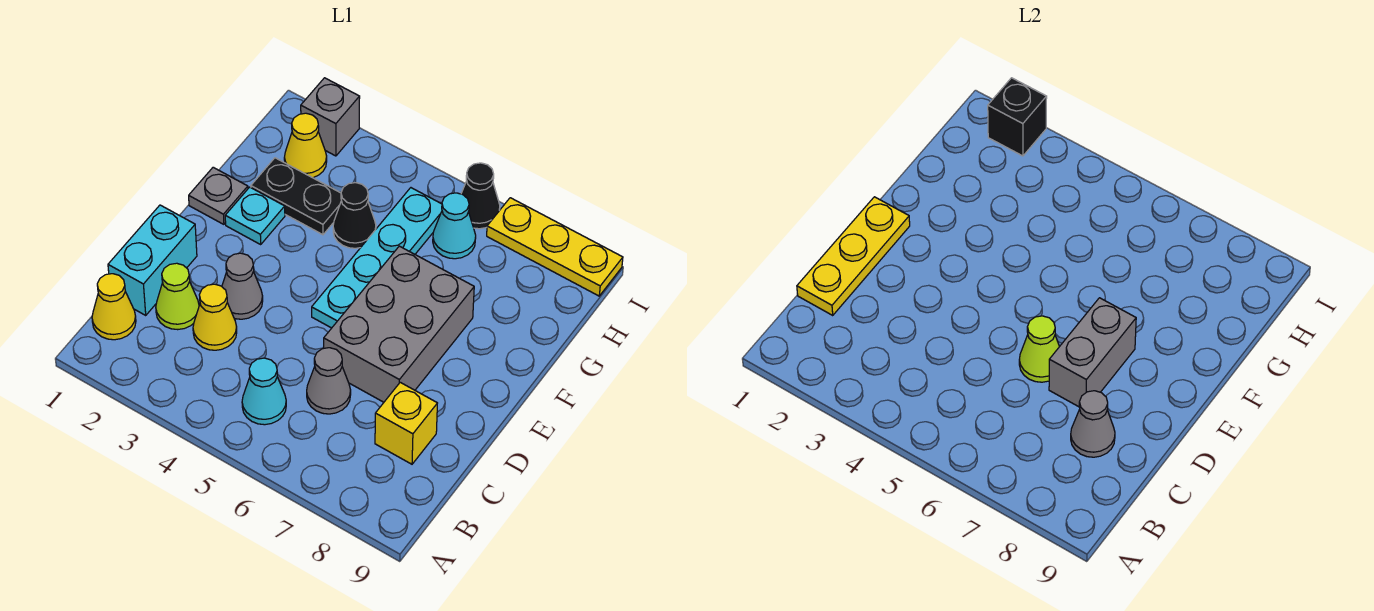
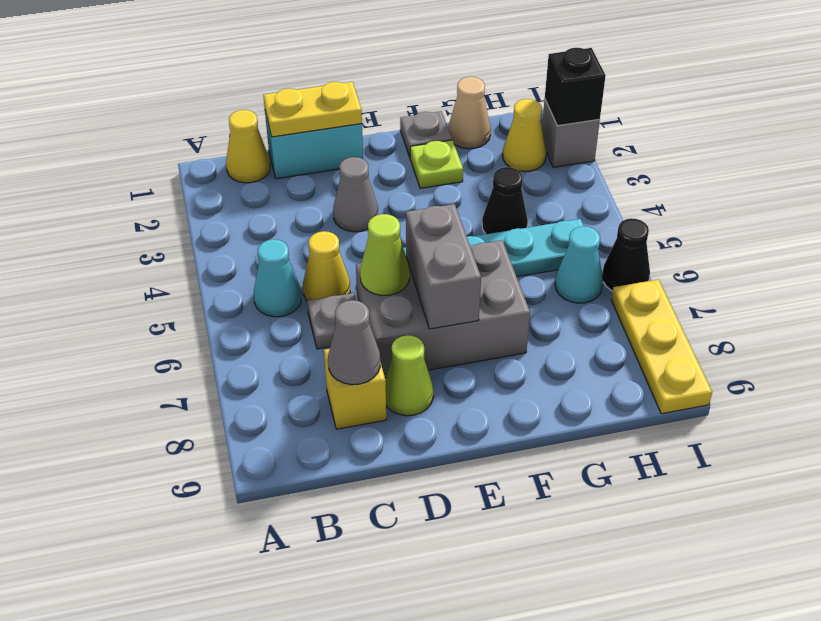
yellow plate C1:E1 level 2 -> yellow plate C1:D1 level 2
lime cone C2 level 1 -> lime cone D8 level 1
yellow cone C3 level 1 -> yellow cone C5 level 1
grey cone C6 level 1 -> grey plate C6 level 1
grey brick D7:E7 level 2 -> grey brick E6:E7 level 2
cyan plate F2 level 1 -> lime plate F2 level 1
none -> tan cone G1 level 1
black plate G2:G3 level 1 -> none

